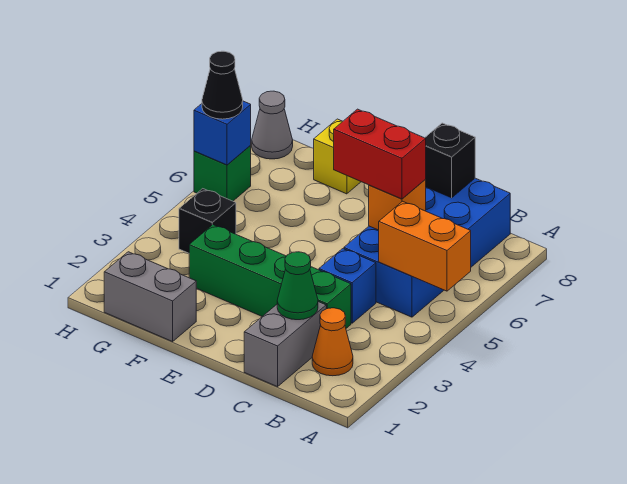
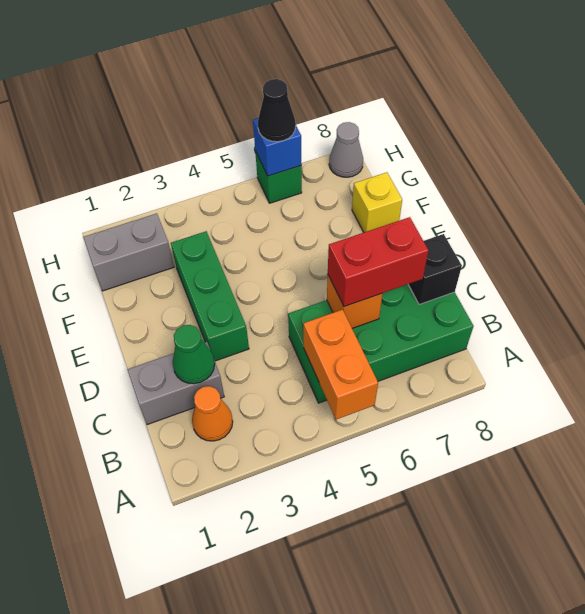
blue brick B5:C8 level 1 -> green brick B5:C8 level 1
green brick C3:F3 level 1 -> green brick D3:F3 level 1
blue brick C4 level 1 -> none
red brick C6:D6 level 3 -> red brick C6:C7 level 3
grey brick F1:G1 level 1 -> grey brick G1:G2 level 1
black brick G4 level 1 -> none

